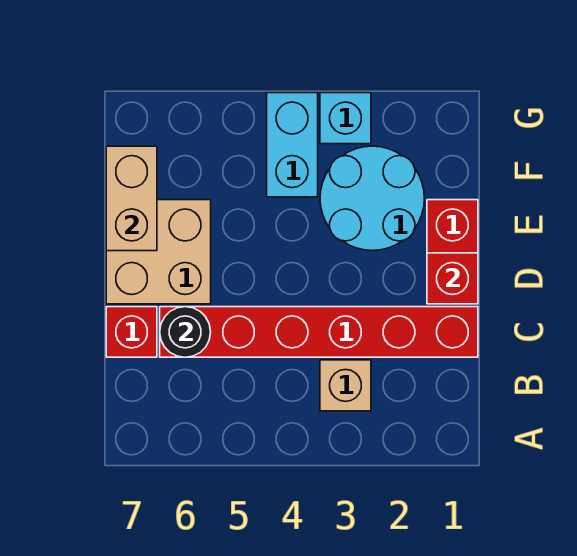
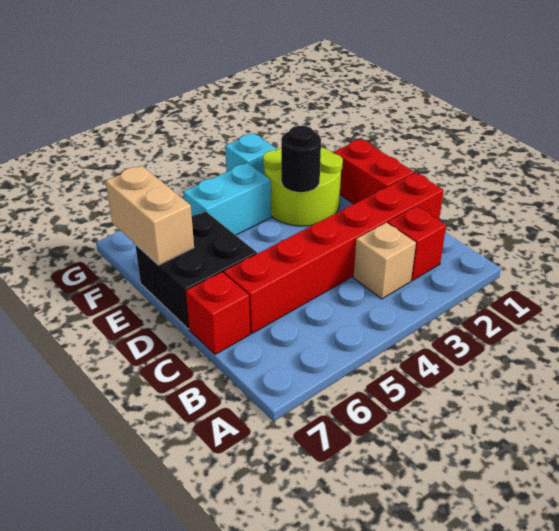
black round brick C6 level 2 -> black round brick E3 level 2
red brick D1 level 2 -> red brick B2 level 1
tan brick D6:E7 level 1 -> black brick D6:E7 level 1
cyan round brick E2:F3 level 1 -> lime round brick E2:F3 level 1
cyan brick F4:G4 level 1 -> cyan brick F4:F5 level 1

